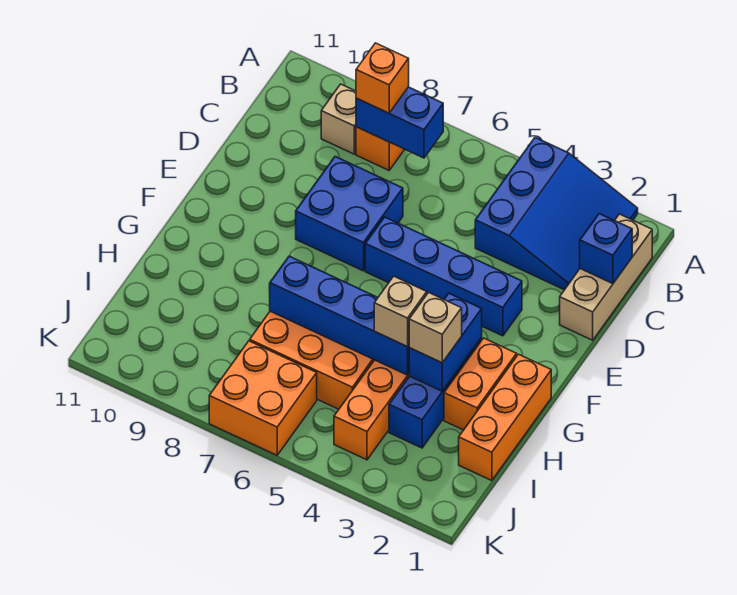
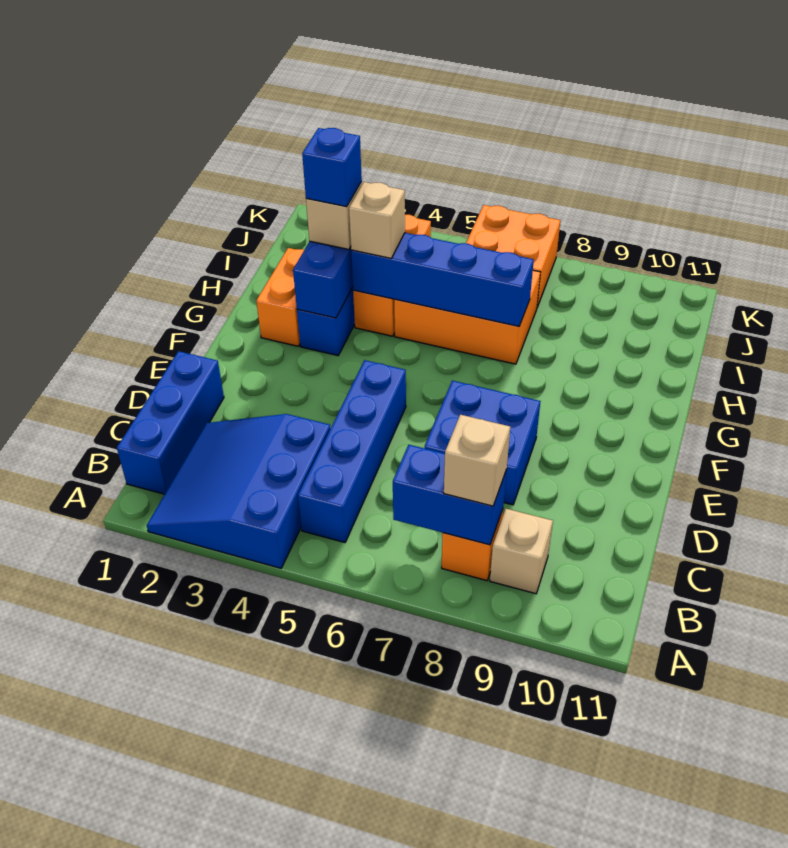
tan brick B1:D1 level 1 -> blue brick B1:D1 level 1
orange brick B8 level 3 -> tan brick B8 level 3
blue brick C1 level 2 -> blue brick H3 level 4
blue brick E3:E6 level 1 -> blue brick B5:E5 level 1
orange brick G1:I1 level 1 -> none

